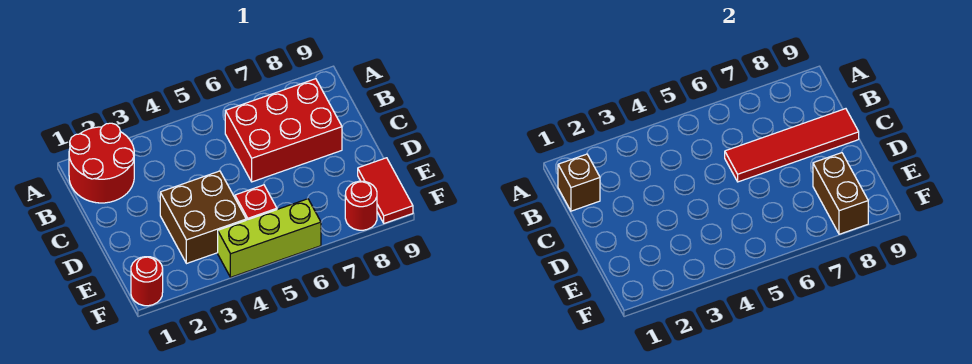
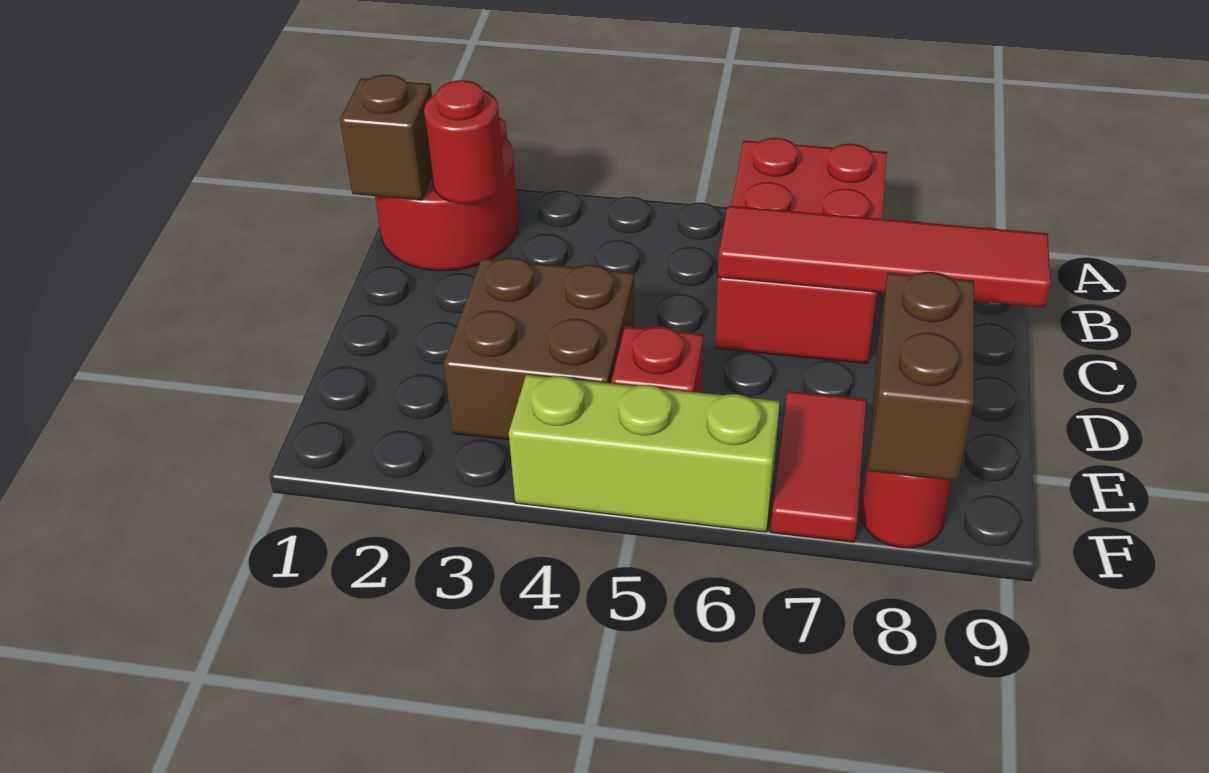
red brick B6:C8 level 1 -> red brick A6:C7 level 1
red tile E9:F9 level 1 -> red tile E7:F7 level 1
red round brick F1 level 1 -> red round brick B2 level 2

